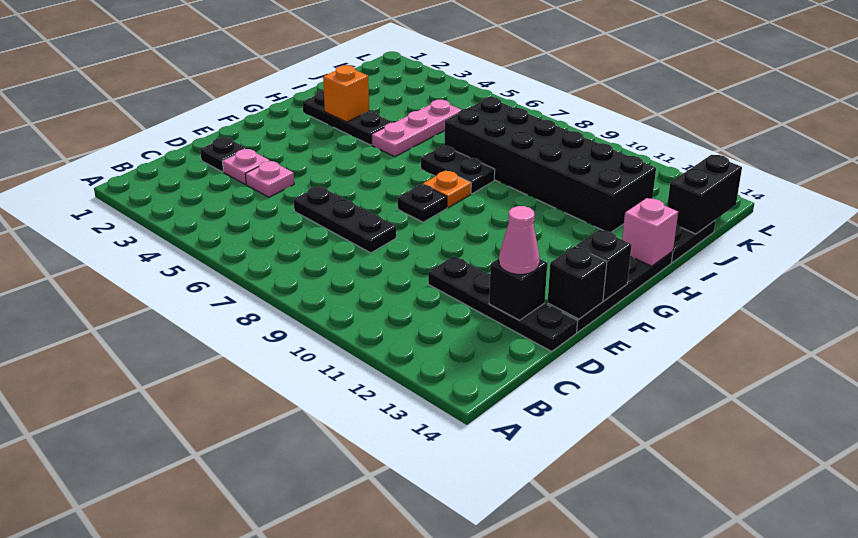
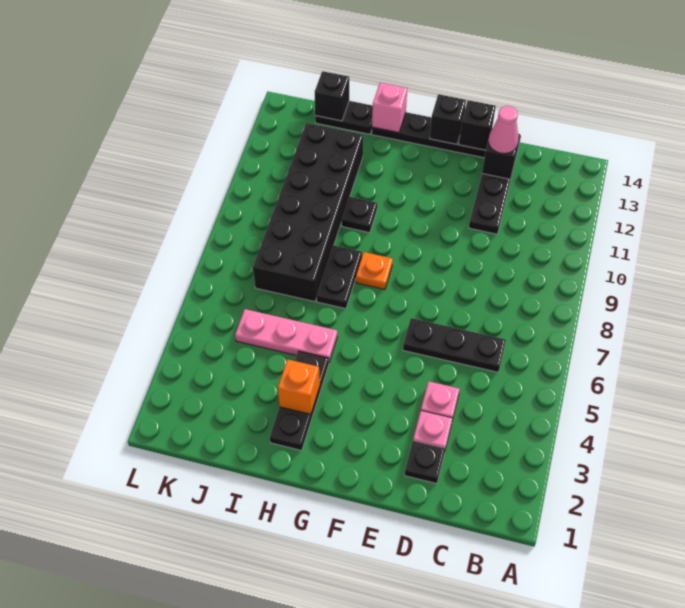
black plate D6:D8 level 1 -> black plate C6:E6 level 1
black plate F8 level 1 -> black plate H10 level 1
black brick J14:K14 level 2 -> black brick J14 level 2

